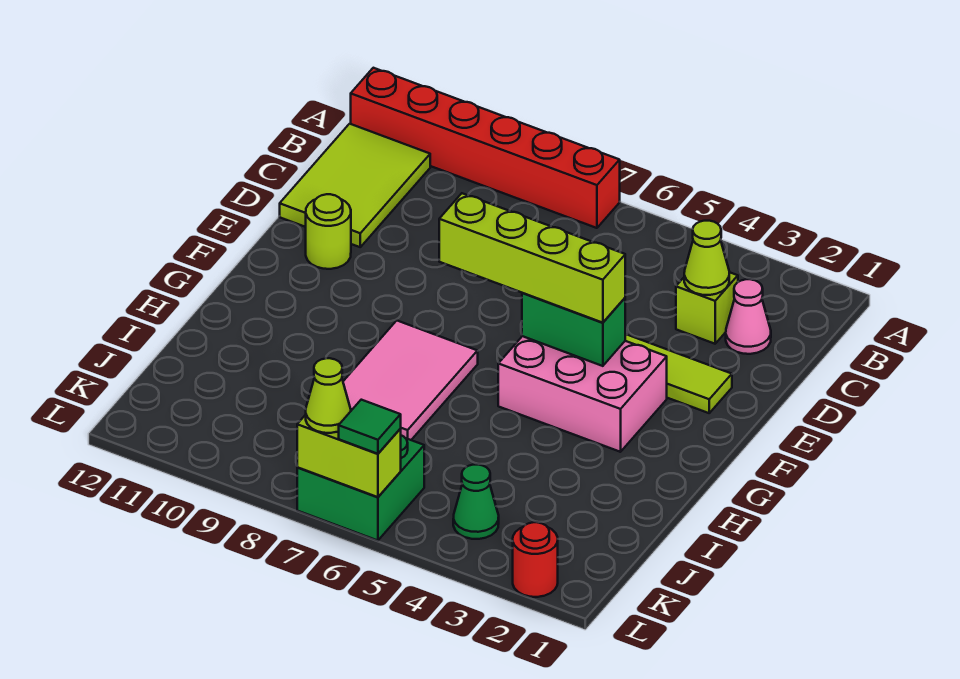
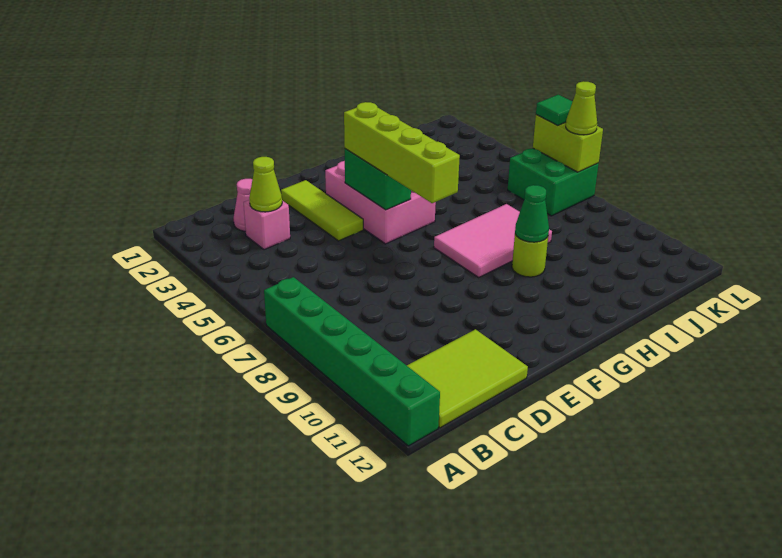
red brick A7:A12 level 1 -> green brick A7:A12 level 1
lime brick C3 level 1 -> pink brick C3 level 1
lime round brick E11 level 1 -> lime round brick H9 level 1
green cone K4 level 1 -> green cone H9 level 2
red round brick L2 level 1 -> none

